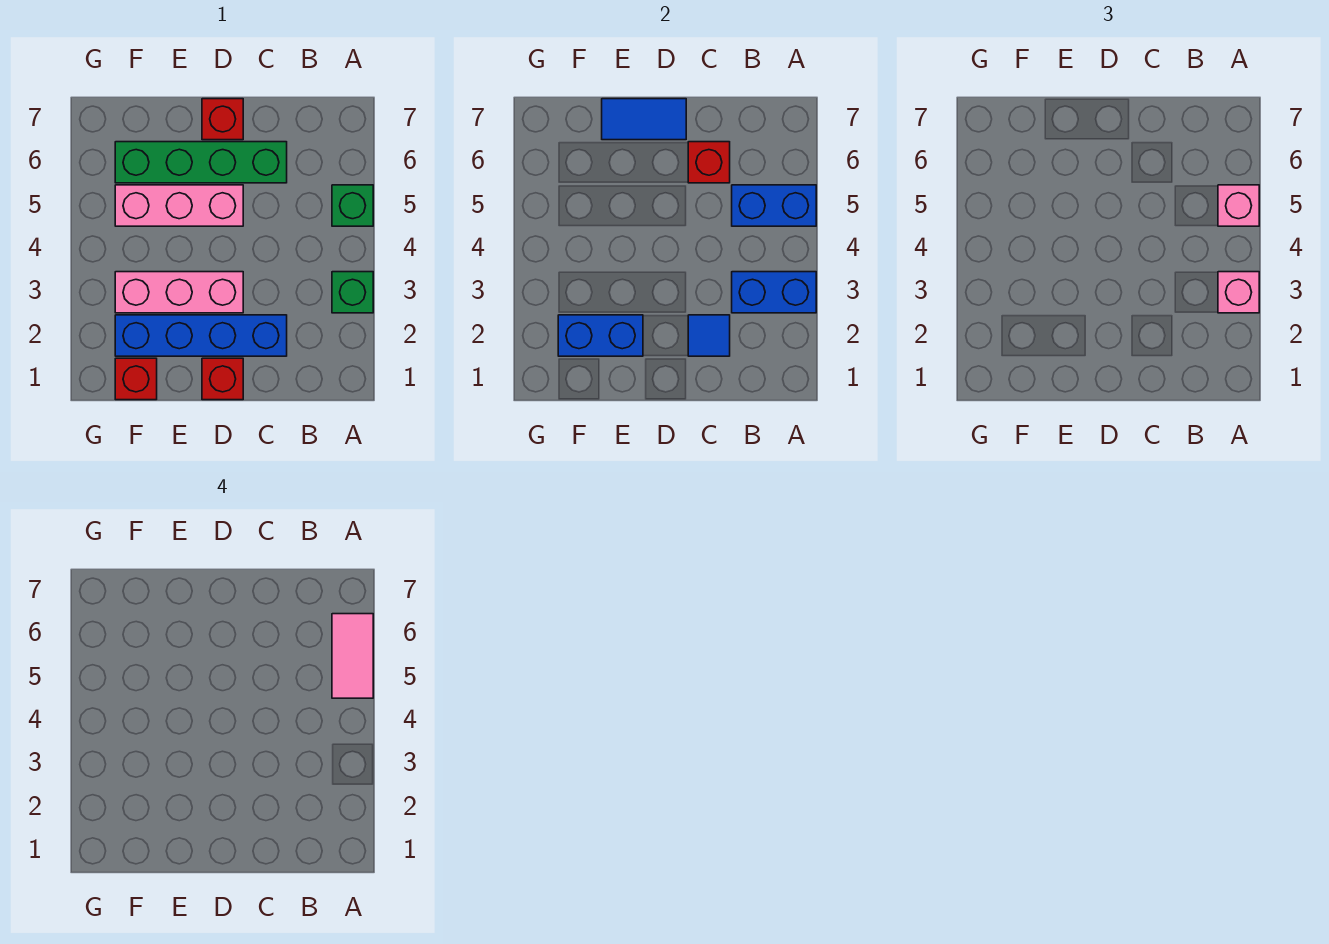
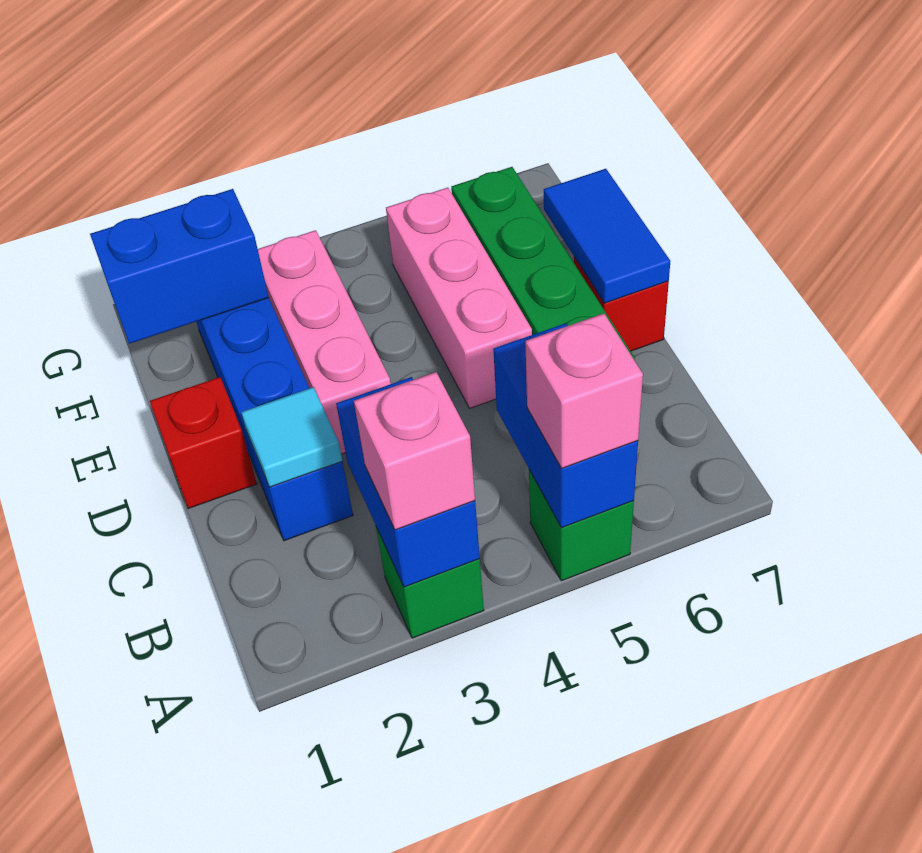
pink tile A5:A6 level 4 -> none
blue tile C2 level 2 -> cyan tile C2 level 2
red brick C6 level 2 -> none
blue brick E2:F2 level 2 -> blue brick F1:F2 level 2
red brick F1 level 1 -> none

